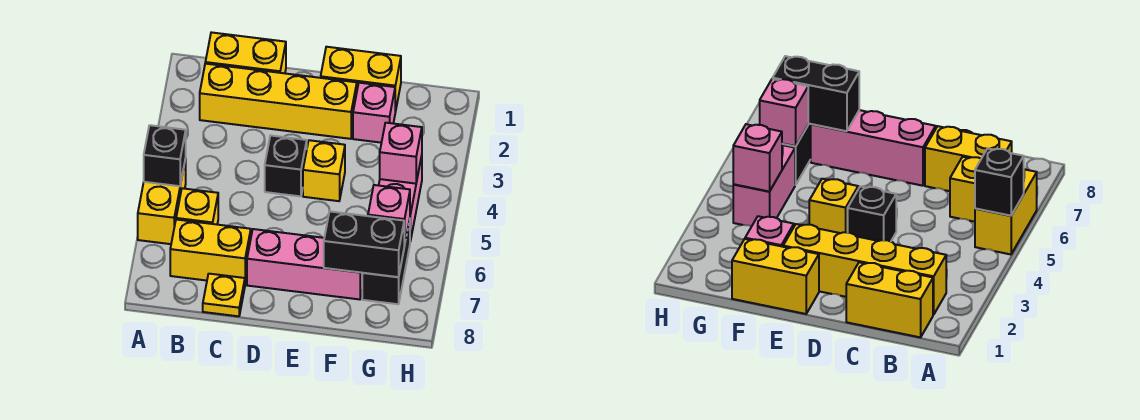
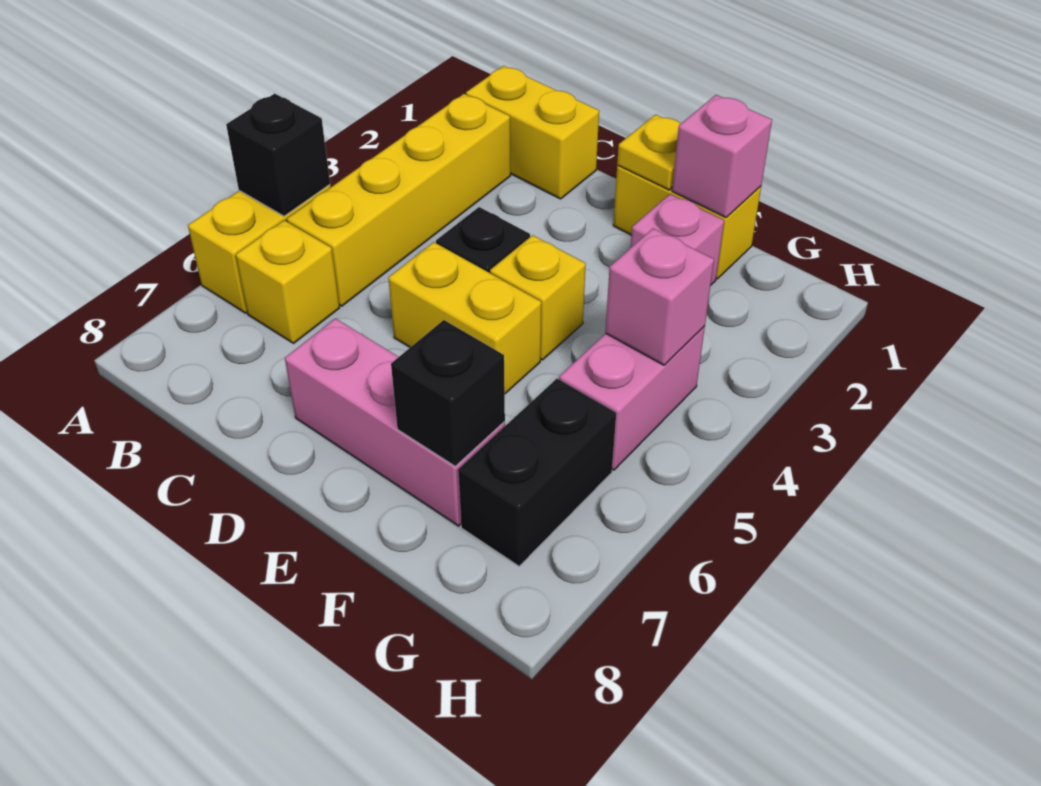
yellow brick B2:E2 level 1 -> yellow brick B2:B5 level 1
yellow brick B7:C7 level 1 -> yellow brick D5:E5 level 1
yellow plate C8 level 1 -> yellow plate E1 level 2
black brick F7:G7 level 2 -> black brick F7 level 2
pink brick G6 level 2 -> pink brick F1 level 2

